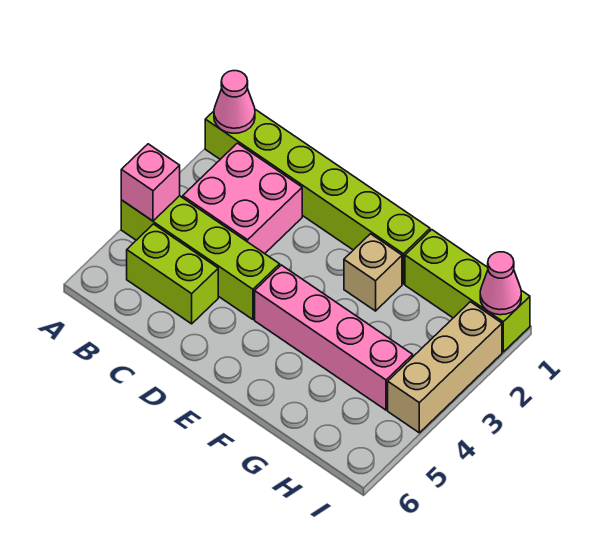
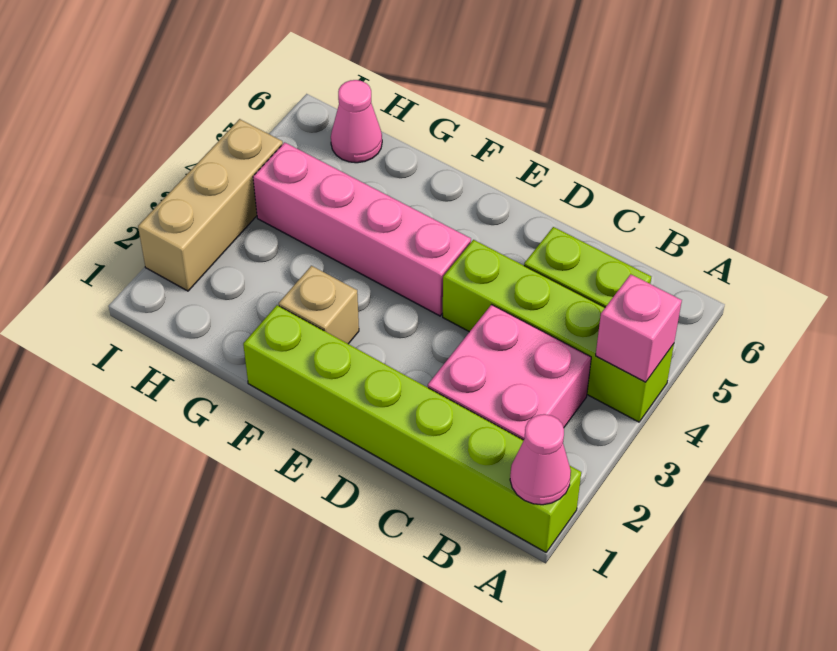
lime brick G1:I1 level 1 -> none
pink cone I1 level 2 -> pink cone H6 level 1

